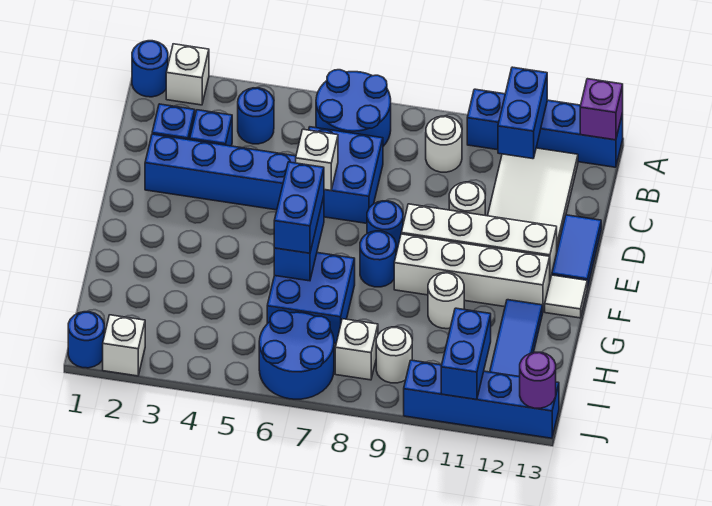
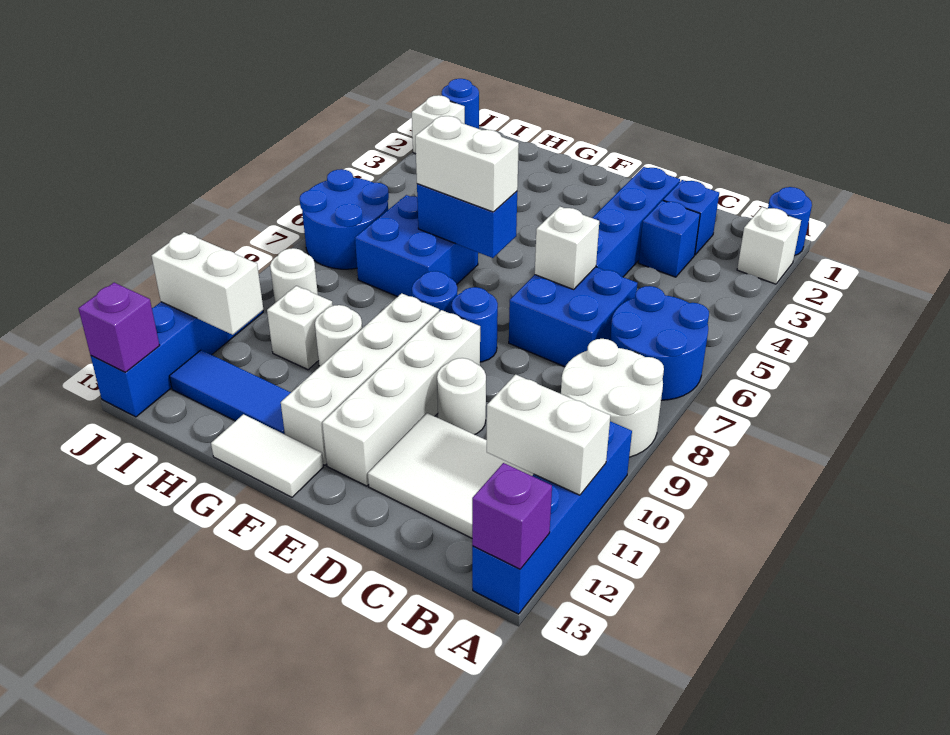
blue brick A11:B11 level 2 -> white brick A11:B11 level 2
blue round brick B4 level 1 -> none
white round brick B9 level 1 -> white round brick A8:B9 level 1
blue tile D13:E13 level 1 -> none
blue brick F6:G6 level 3 -> white brick F6:G6 level 3
white tile F13 level 1 -> white tile F13:G13 level 1
white brick I8 level 1 -> white brick H10 level 1
blue brick I11:J11 level 2 -> white brick I11:J11 level 2
purple round brick J13 level 2 -> purple brick J13 level 2

